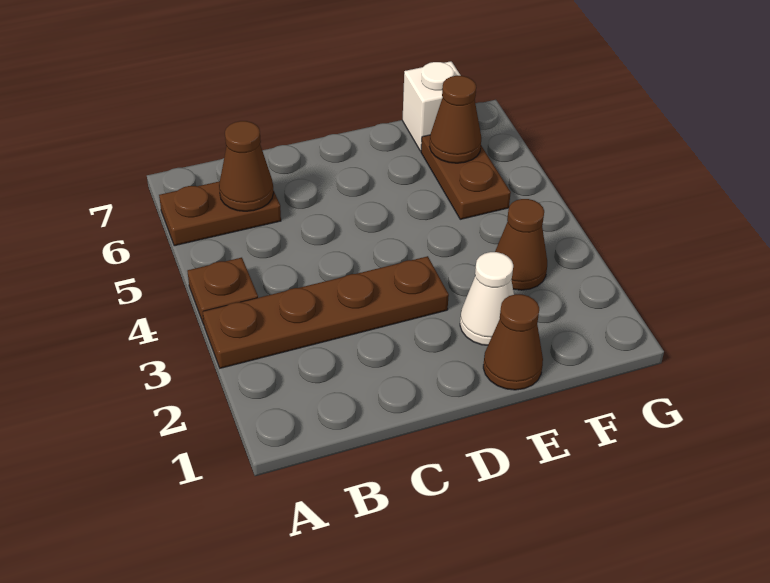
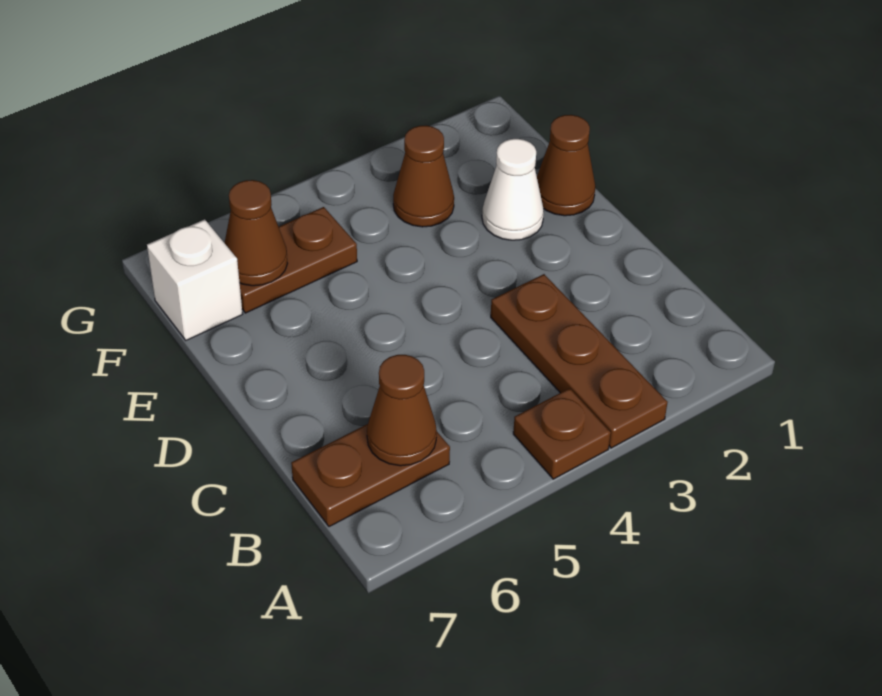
brown plate A3:D3 level 1 -> brown plate A3:C3 level 1
brown plate A6:B6 level 1 -> brown plate B6:B7 level 1

